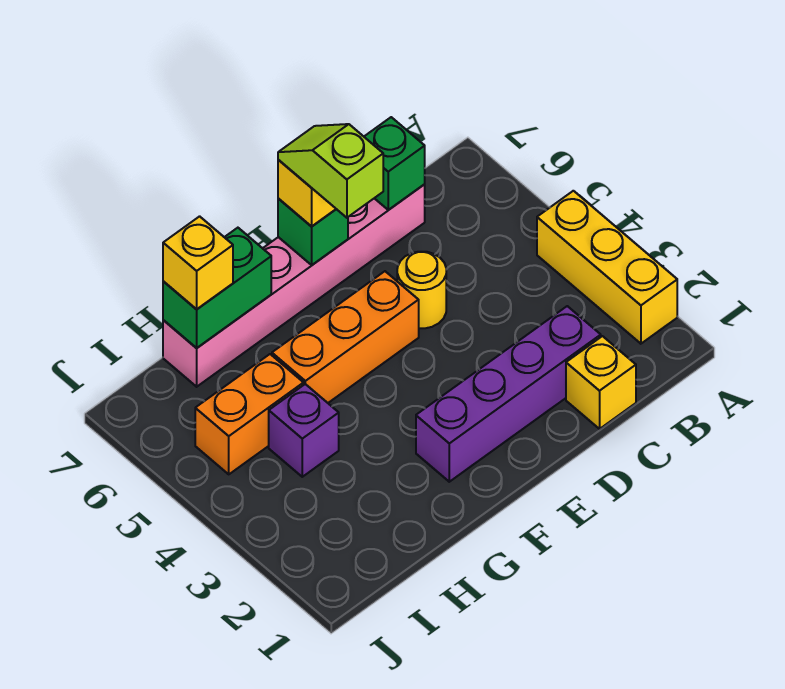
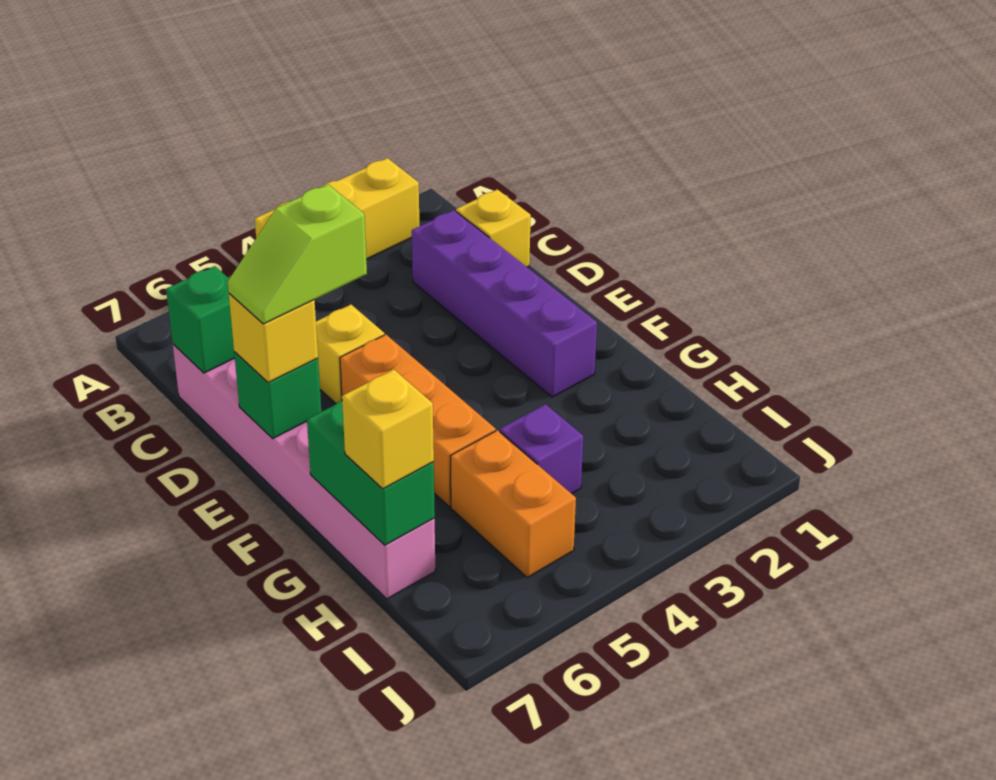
yellow round brick D5 level 1 -> yellow brick D5 level 1

